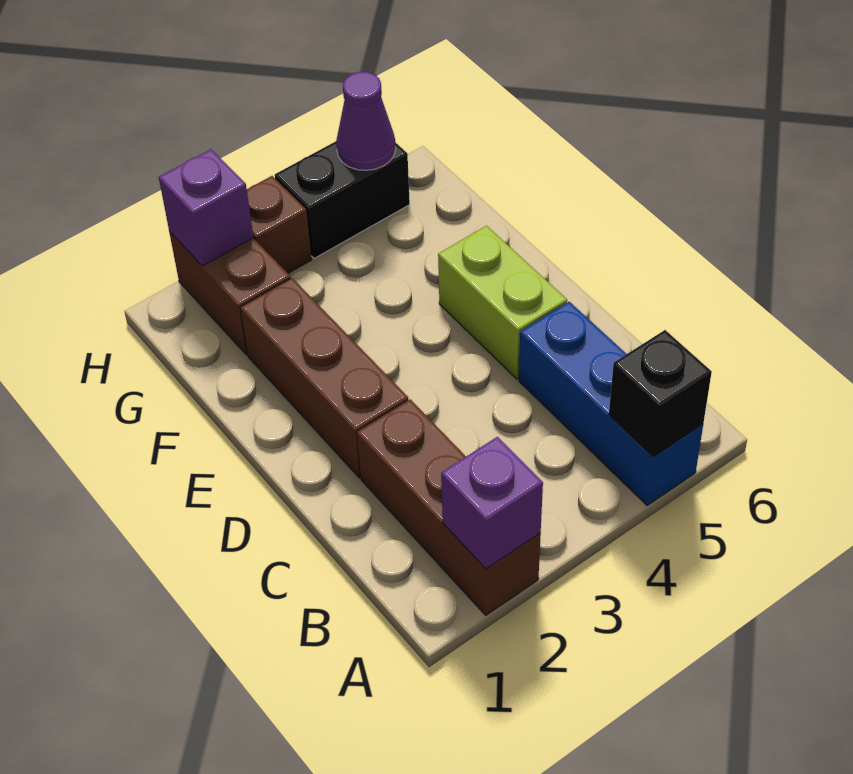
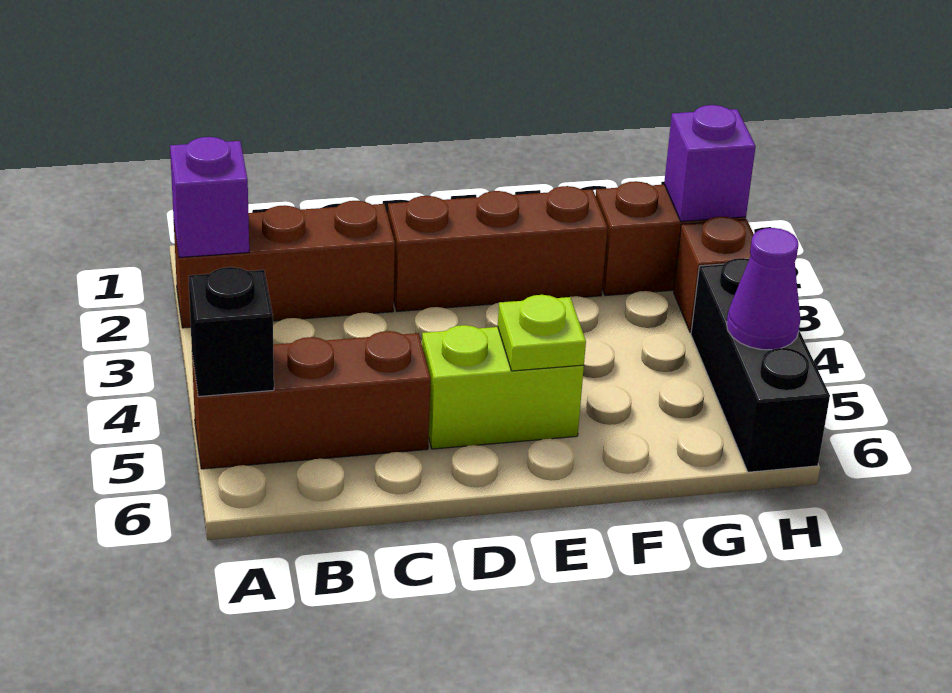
blue brick A5:C5 level 1 -> brown brick A5:C5 level 1
none -> lime plate E5 level 2
black brick H4:H5 level 1 -> black brick H4:H6 level 1

